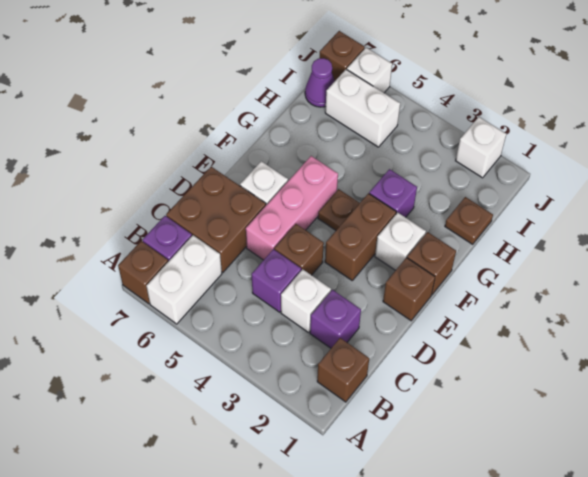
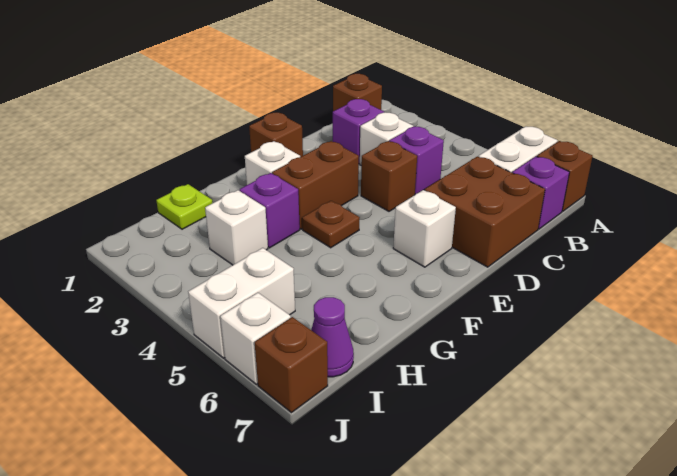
pink brick D5:F5 level 1 -> none
brown brick F1 level 1 -> none
brown plate H1 level 1 -> lime plate H1 level 1
white brick I5:I6 level 1 -> white brick I5:J5 level 1
white brick J2 level 1 -> white brick H3 level 1

